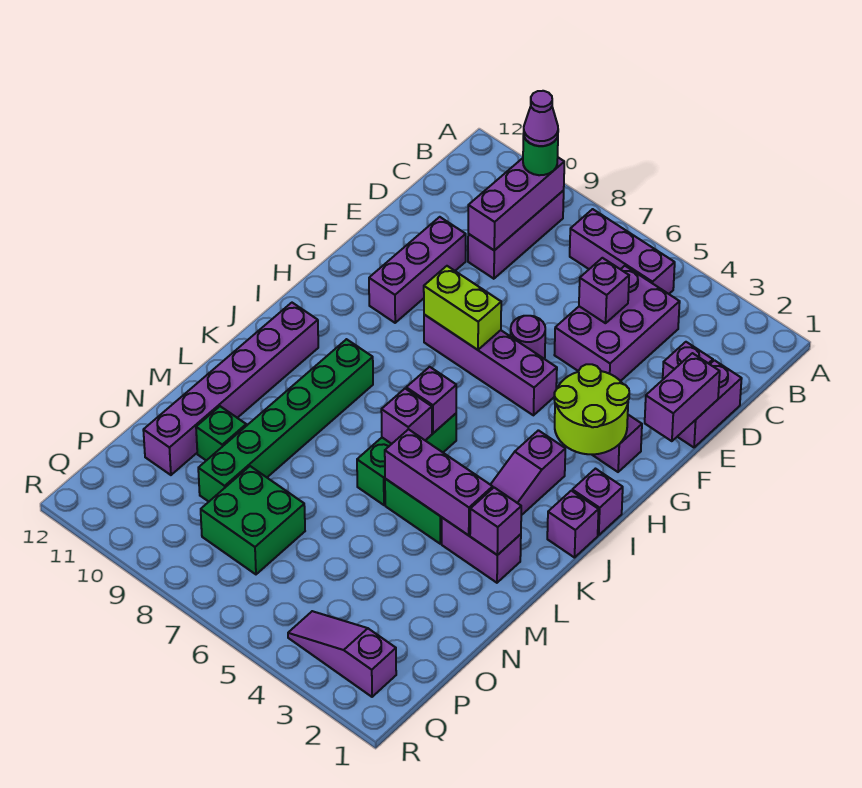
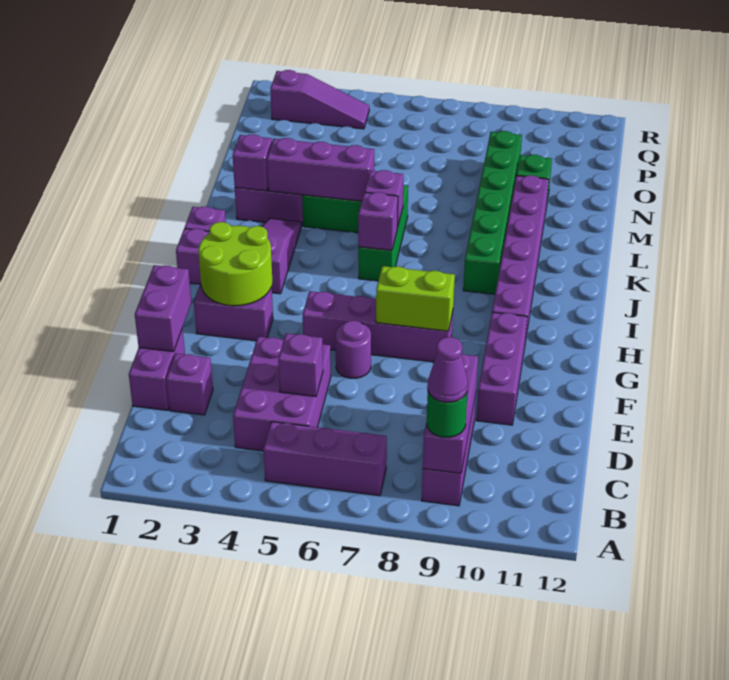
purple brick J11:O11 level 1 -> purple brick H10:M10 level 1
green brick O7:P8 level 1 -> none

